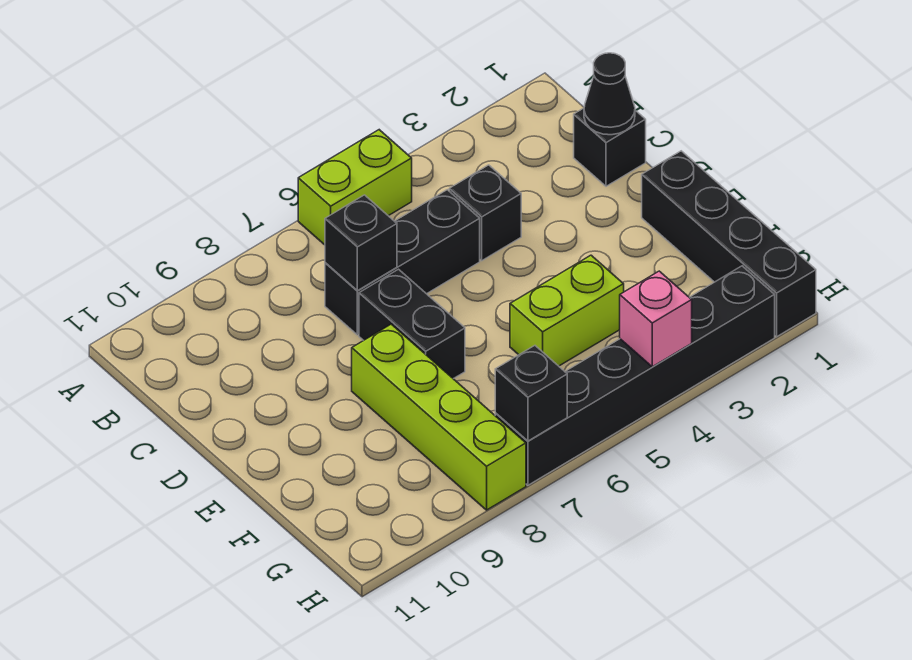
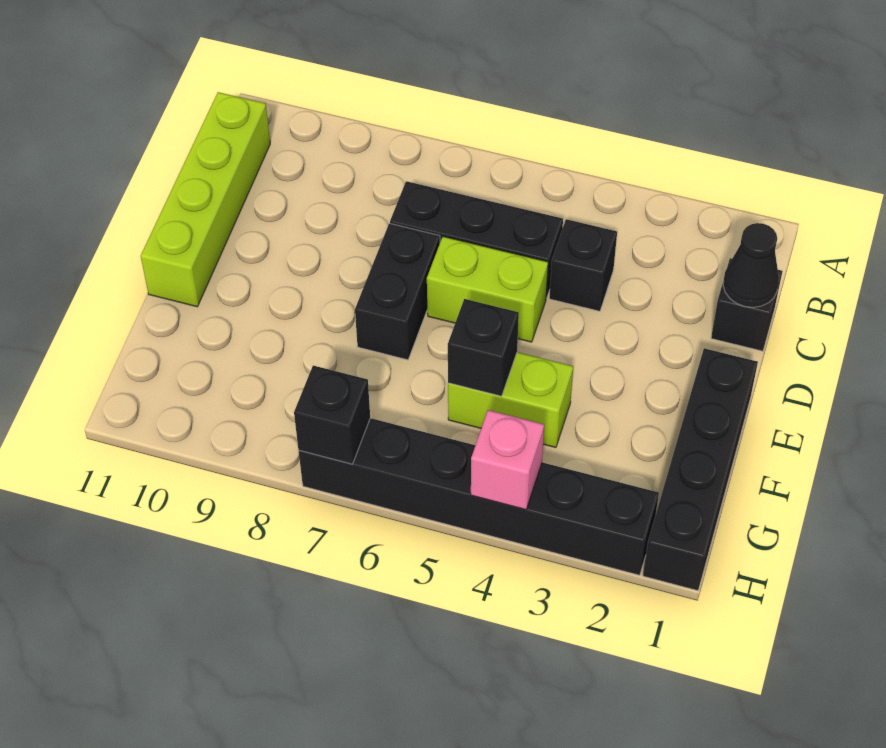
lime brick A5:A6 level 1 -> lime brick D5:D6 level 1
black brick C7 level 2 -> black brick F5 level 2
lime brick E8:H8 level 1 -> lime brick B11:E11 level 1

